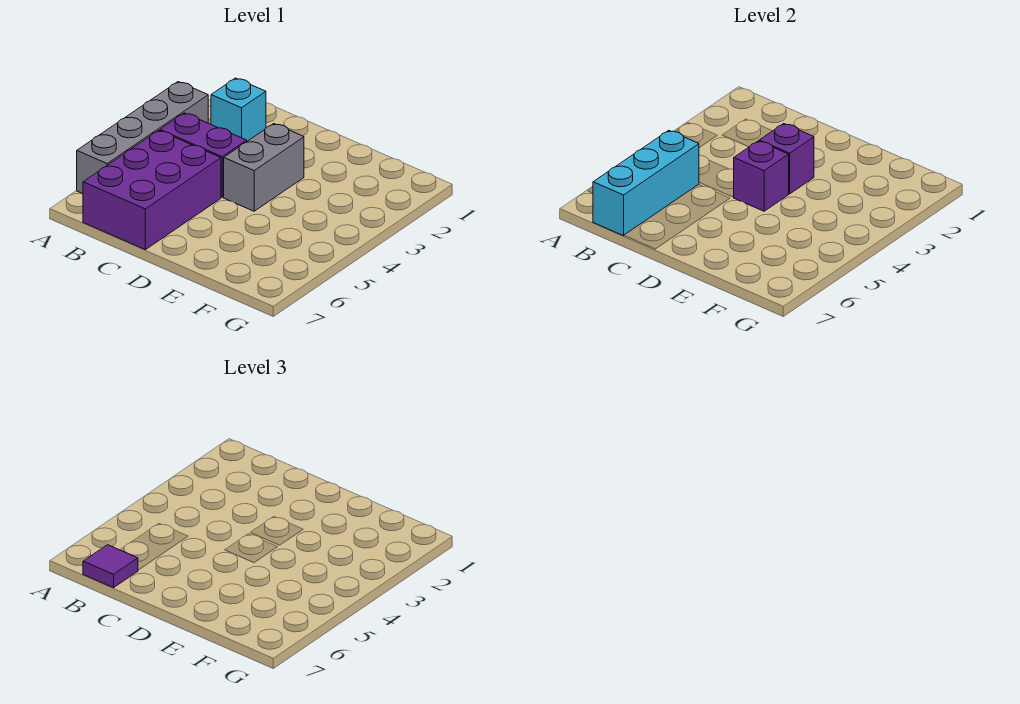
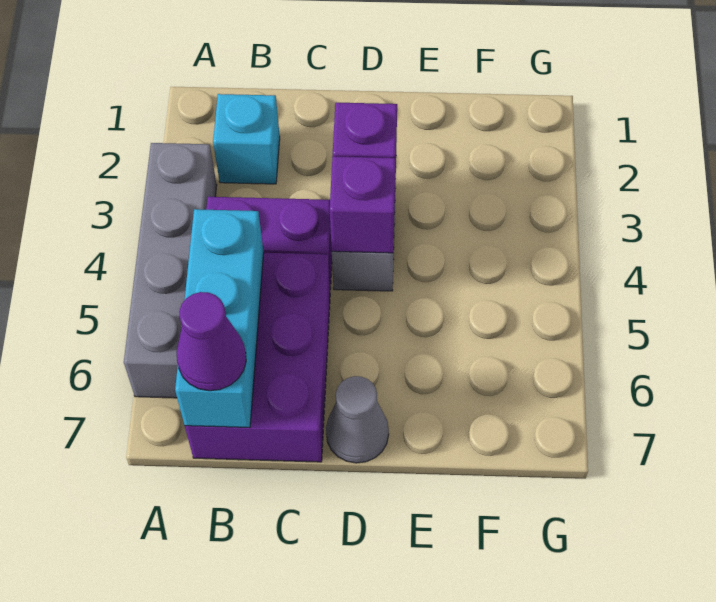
purple tile B7 level 3 -> purple cone B7 level 3
none -> grey cone D7 level 1

